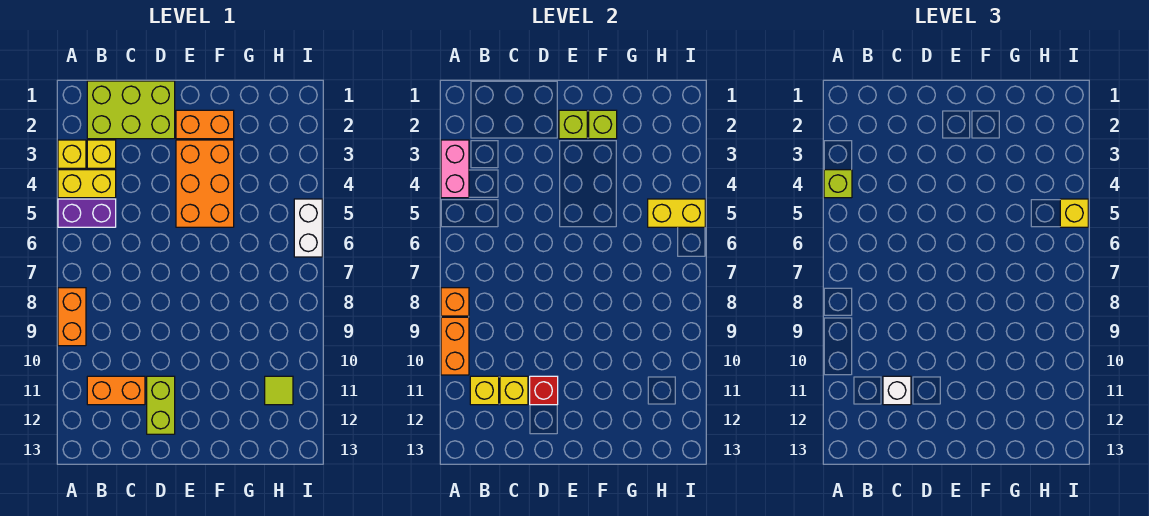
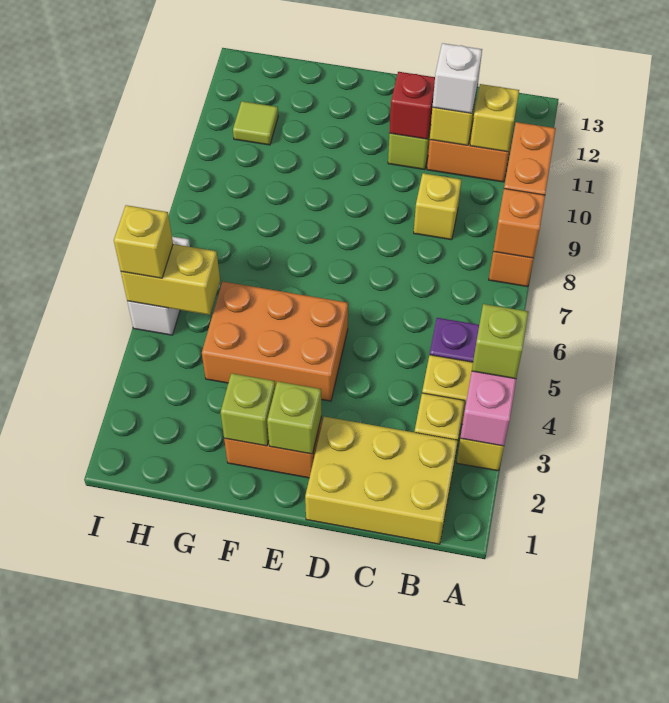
lime brick B1:D2 level 1 -> yellow brick B1:D2 level 1
none -> yellow brick C9 level 1
orange brick E3:F5 level 1 -> orange brick E4:G5 level 1

